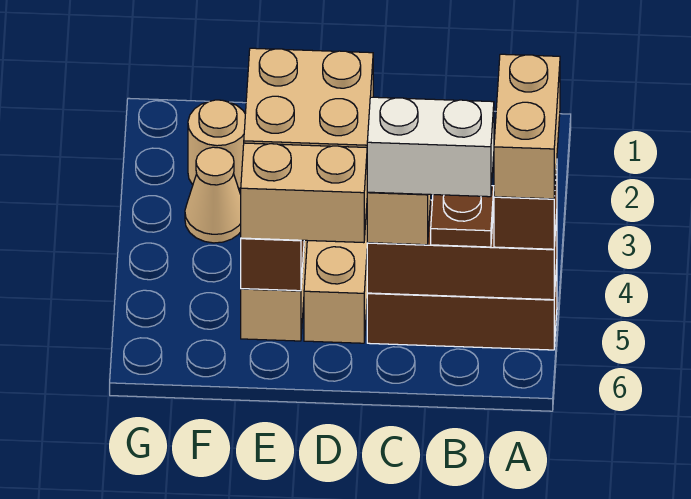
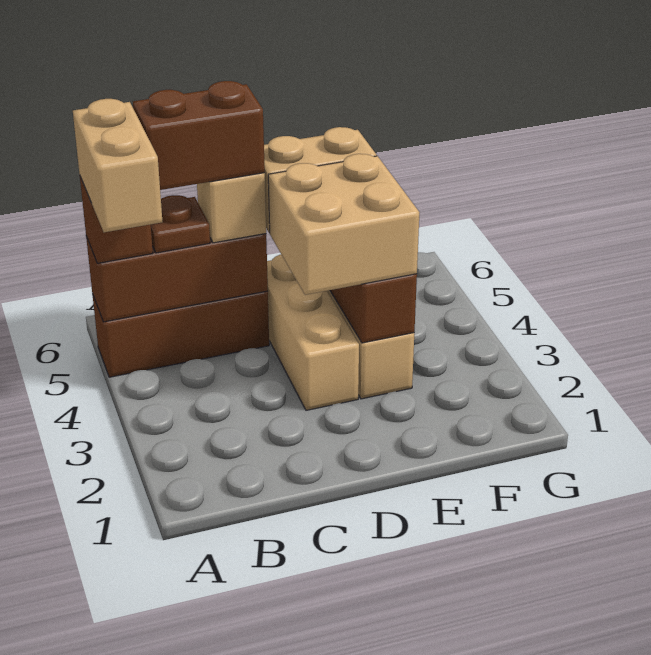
white brick B5:C5 level 4 -> brown brick B5:C5 level 4
tan round brick F2 level 1 -> none
tan cone F3 level 1 -> none

